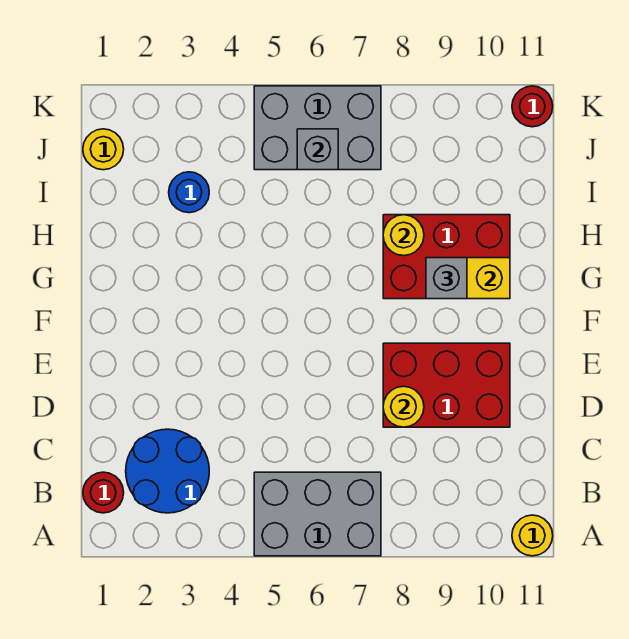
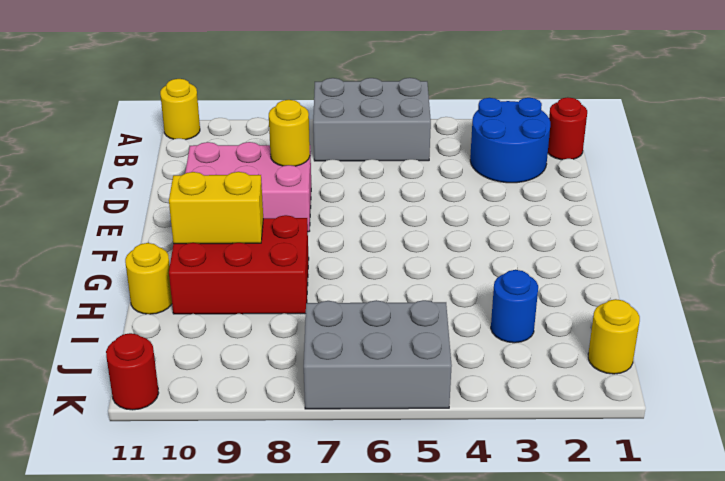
red brick D8:E10 level 1 -> pink brick D8:E10 level 1
grey brick G9 level 3 -> none
yellow round brick H8 level 2 -> yellow round brick H11 level 1
grey brick J6 level 2 -> none

